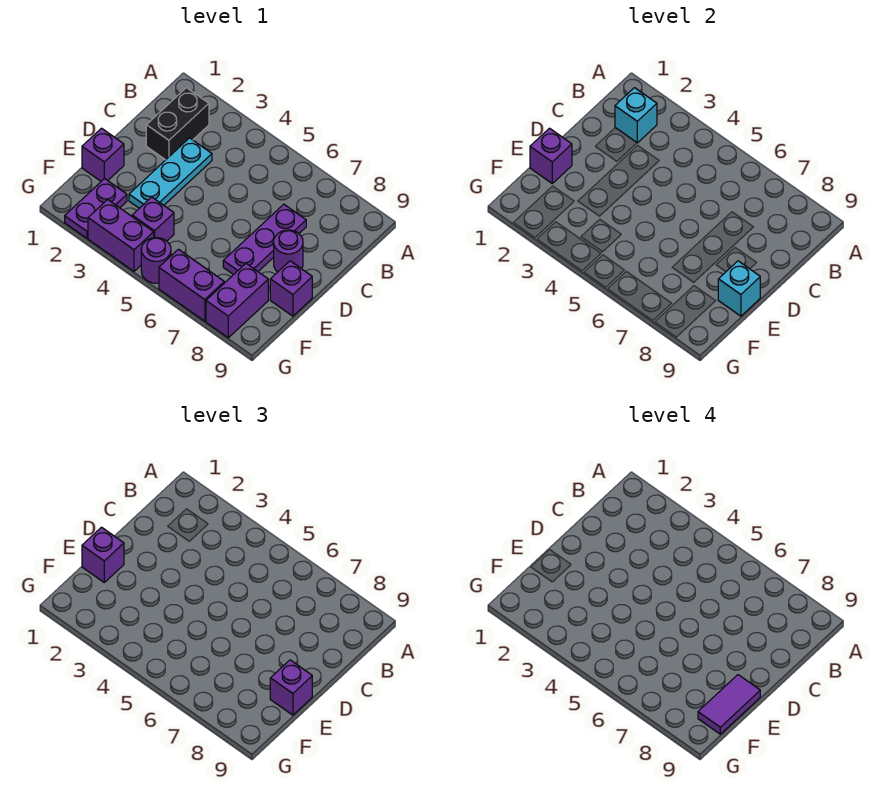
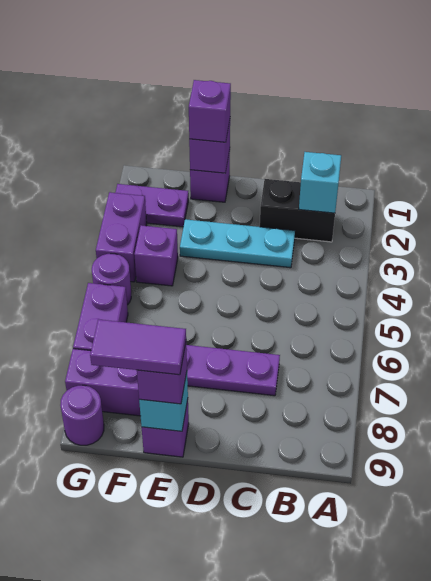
purple round brick D8 level 1 -> purple round brick G9 level 1

